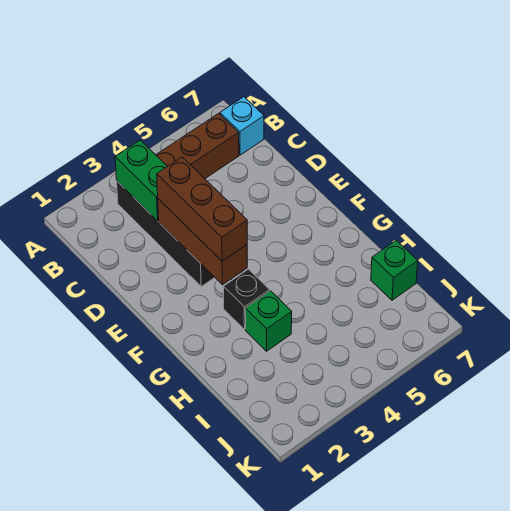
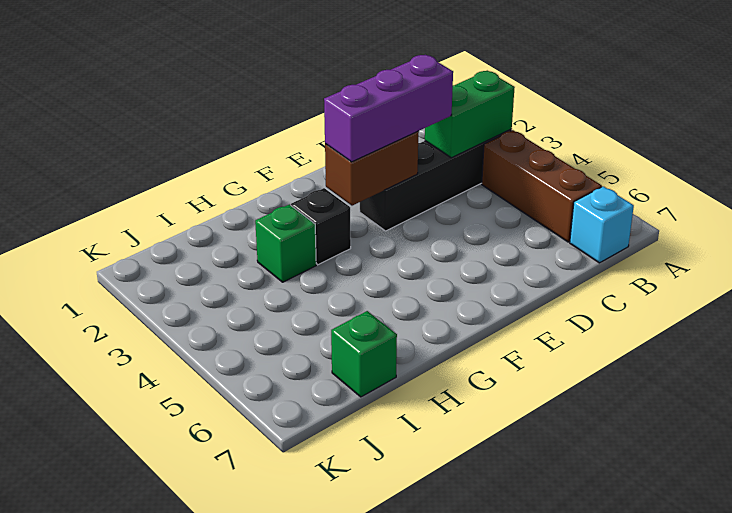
brown brick D3:F3 level 2 -> brown brick E3:F3 level 2
brown brick D3:F3 level 3 -> purple brick D3:F3 level 3

